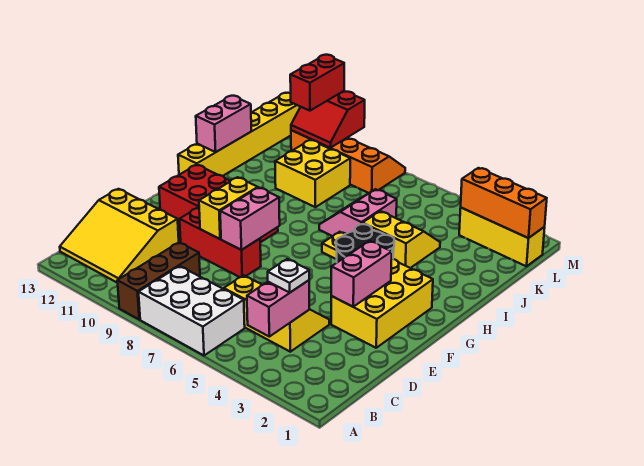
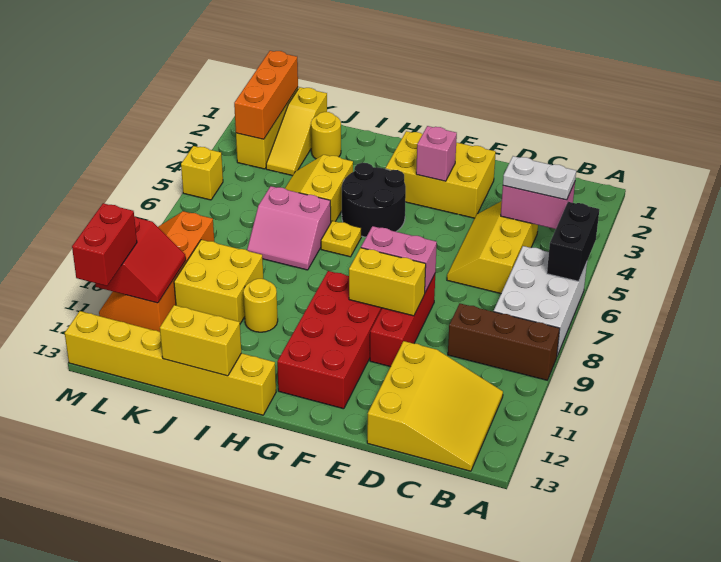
none -> black brick A5:A6 level 2
white plate C4 level 3 -> white plate B4:C4 level 3
pink brick E3:F3 level 2 -> pink brick F3 level 2
none -> yellow round brick I10 level 1
pink brick I13:J13 level 2 -> yellow brick I13:J13 level 2
none -> yellow round brick J2 level 1
none -> yellow slope K1:K3 level 1 top 1
red brick L11:M11 level 3 -> red brick M11:M12 level 3
none -> yellow brick M5 level 1

